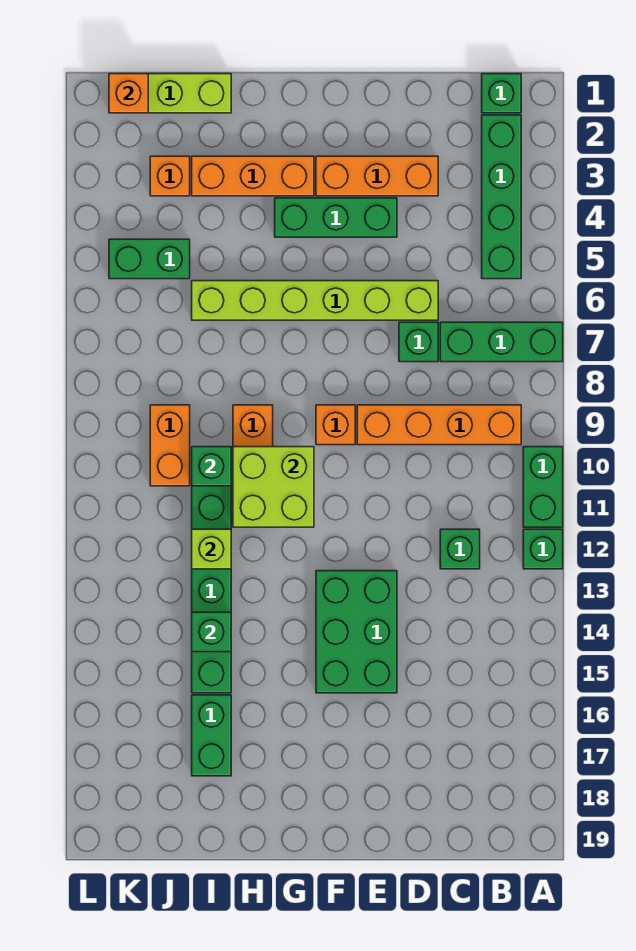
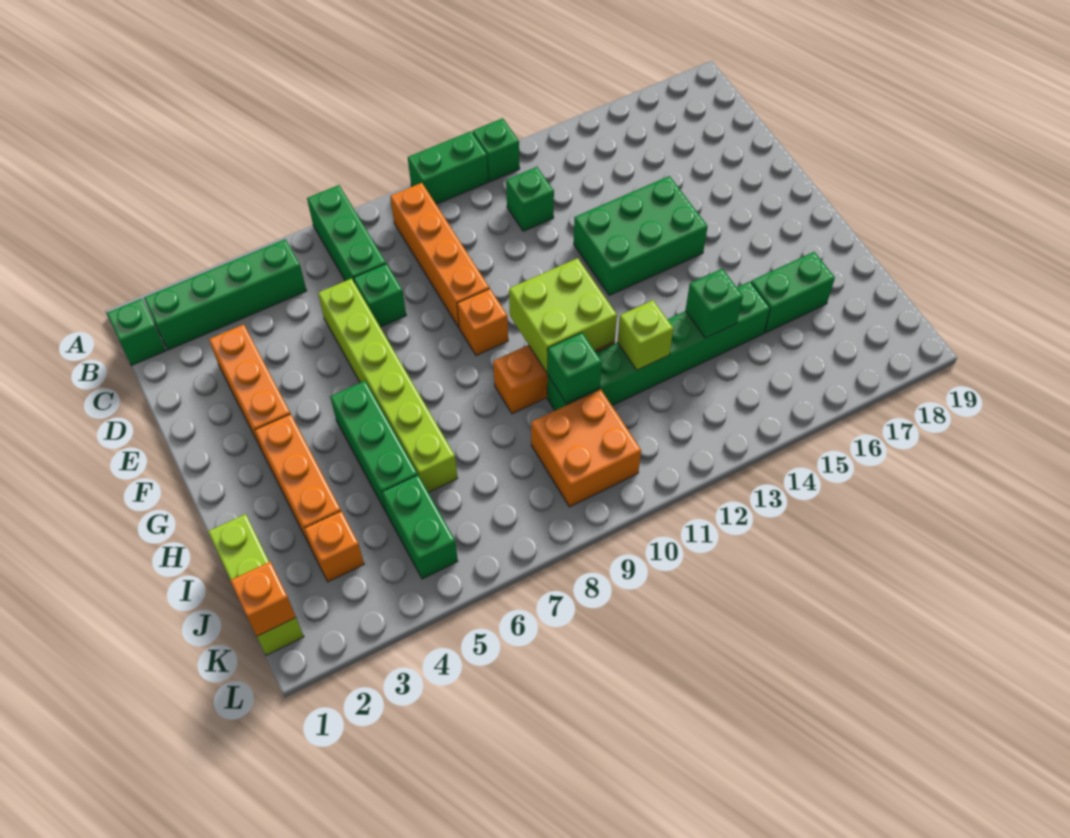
green brick E4:G4 level 1 -> green brick G5:I5 level 1
orange brick J9:J10 level 1 -> orange brick J9:K10 level 1

